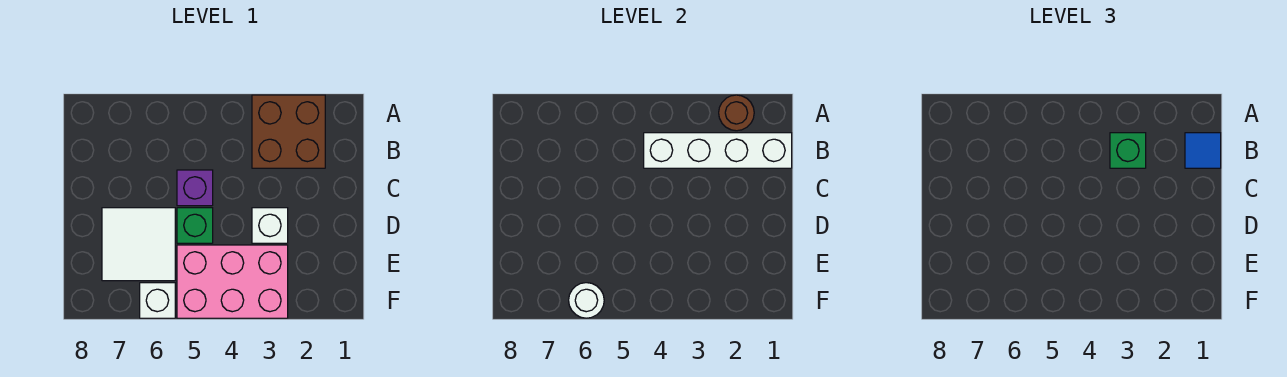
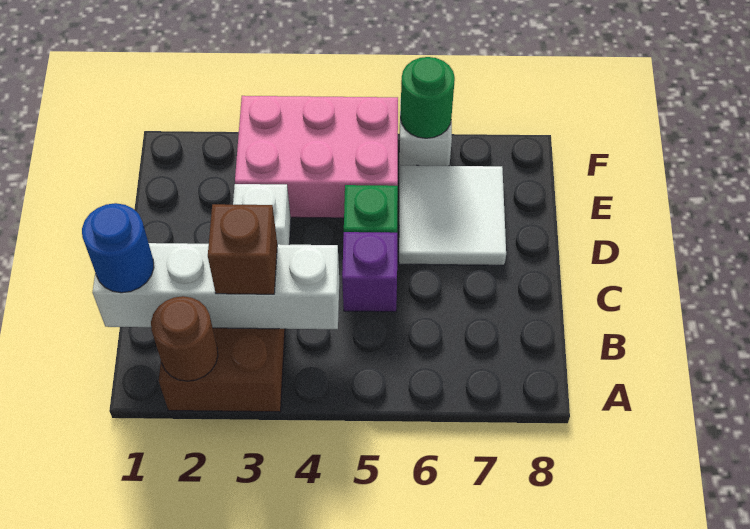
blue tile B1 level 3 -> blue round brick B1 level 3
green brick B3 level 3 -> brown brick B3 level 3
white round brick F6 level 2 -> green round brick F6 level 2

